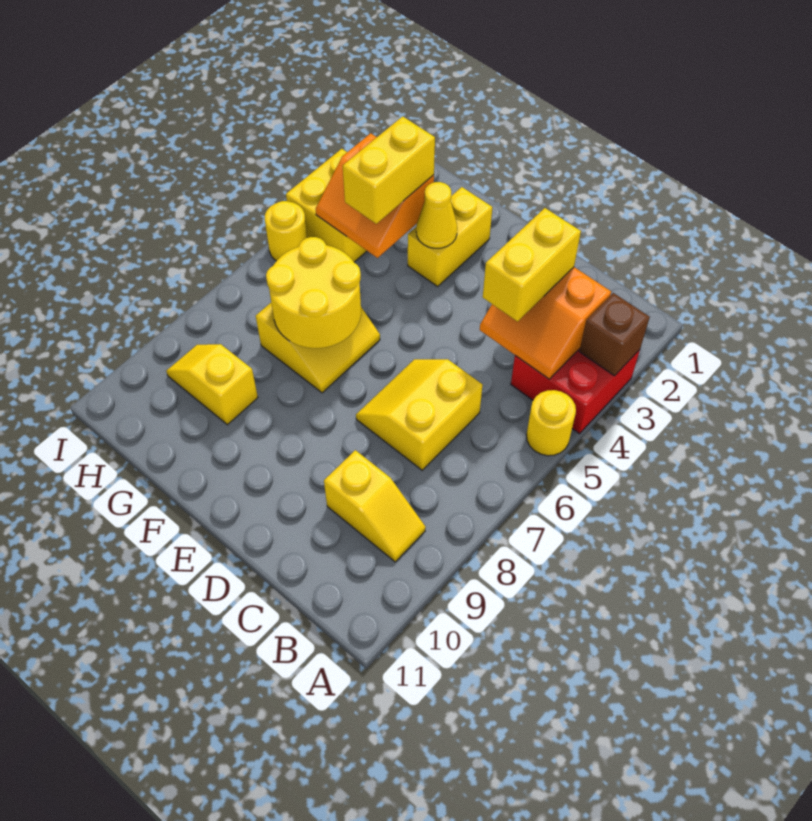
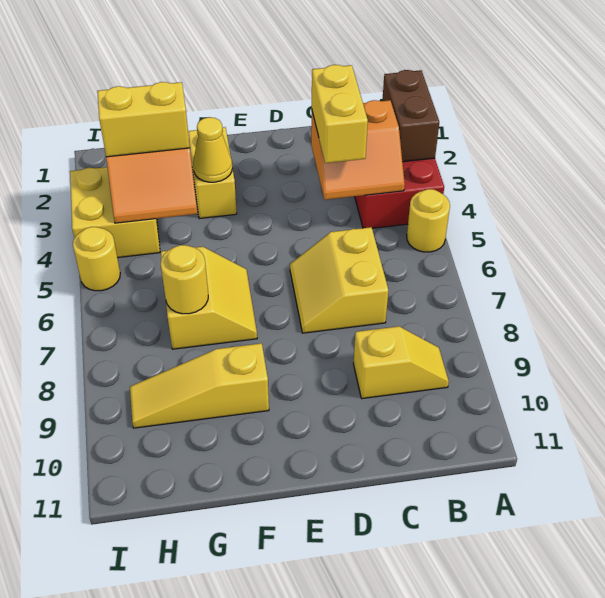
brown brick A3 level 2 -> brown brick A2:A3 level 2
yellow round brick F6:G7 level 2 -> yellow round brick G7 level 2
yellow brick G3:G4 level 3 -> yellow brick G3:H3 level 3
yellow slope G9:H9 level 1 top G -> yellow slope F9:H9 level 1 top F

